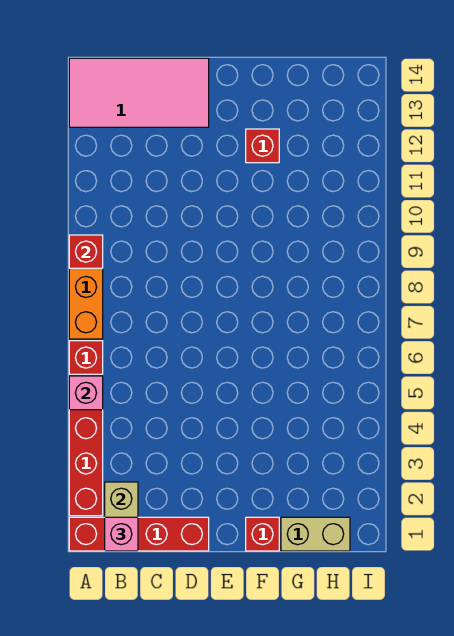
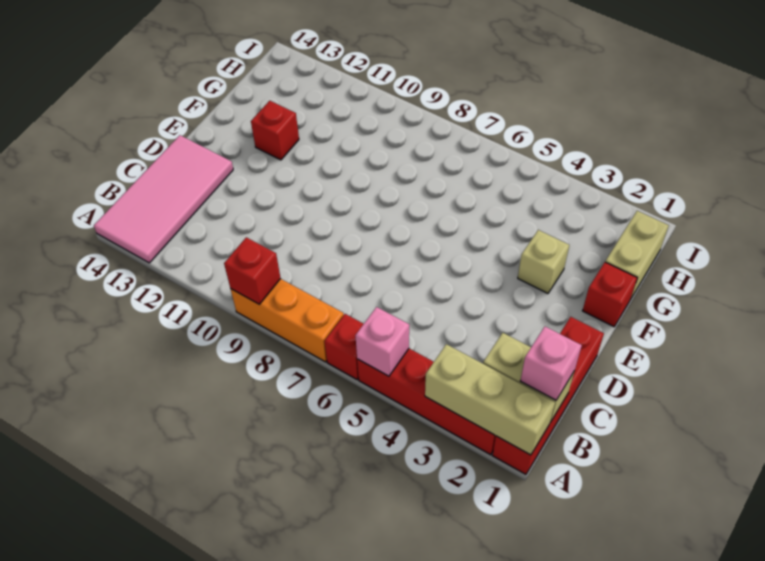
none -> tan brick A1:A3 level 2
none -> tan brick F3 level 1

